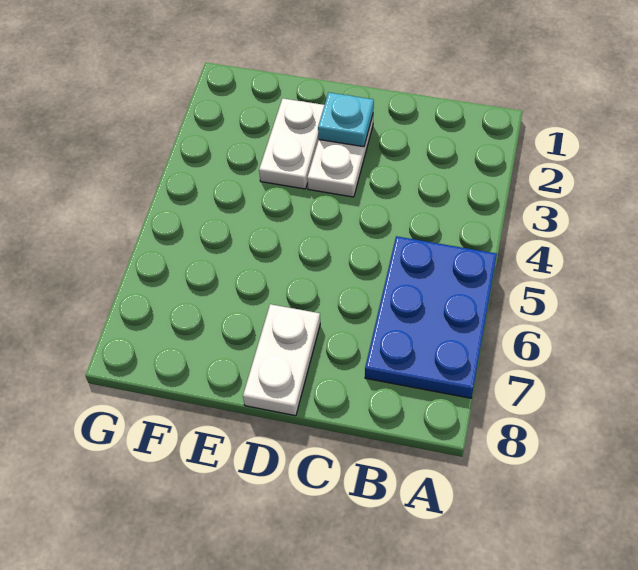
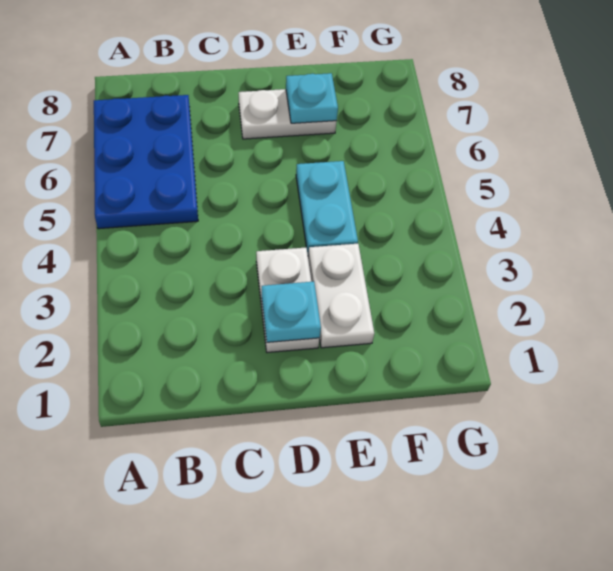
white plate D7:D8 level 1 -> white plate D7:E7 level 1
none -> cyan plate E4:E5 level 1
none -> cyan plate E7 level 2

